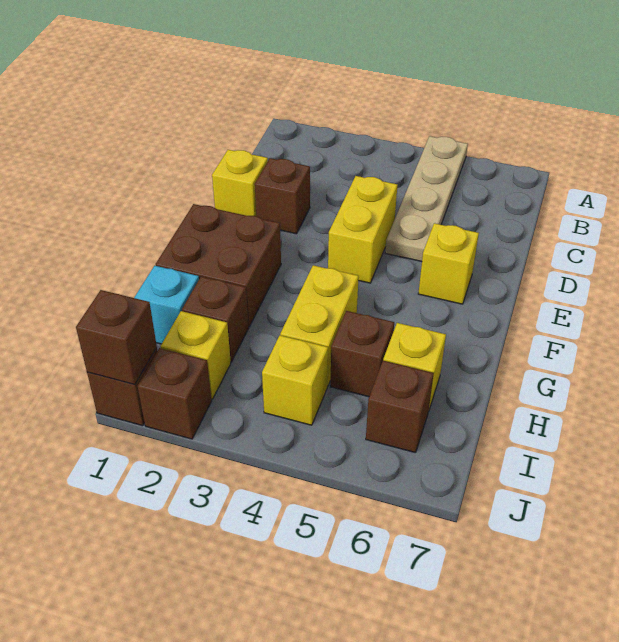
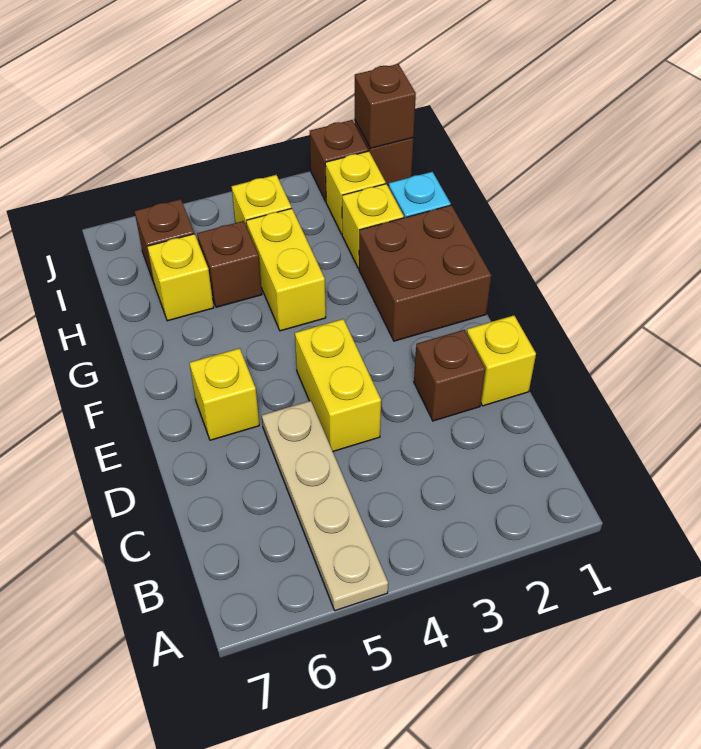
brown brick H2 level 1 -> yellow brick H2 level 1

